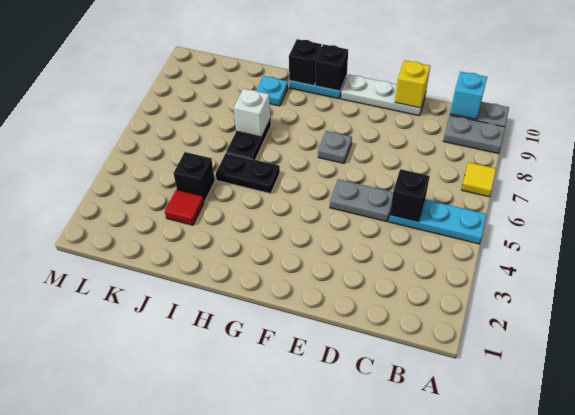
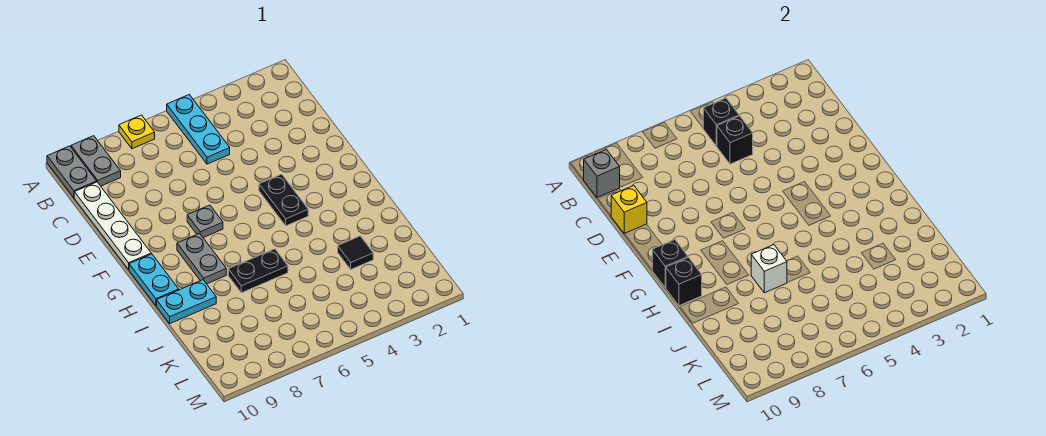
yellow tile A7 level 1 -> yellow plate A7 level 1
cyan brick B10 level 2 -> grey brick B10 level 2
grey plate D5:E5 level 1 -> grey plate G8:H8 level 1
white plate D10:F10 level 1 -> white plate C10:F10 level 1
black plate H5:I5 level 1 -> black plate F4:G4 level 1
cyan plate I9 level 1 -> cyan plate I9:I10 level 1
red tile J3 level 1 -> black tile J3 level 1
black brick J4 level 1 -> black brick B5 level 2

